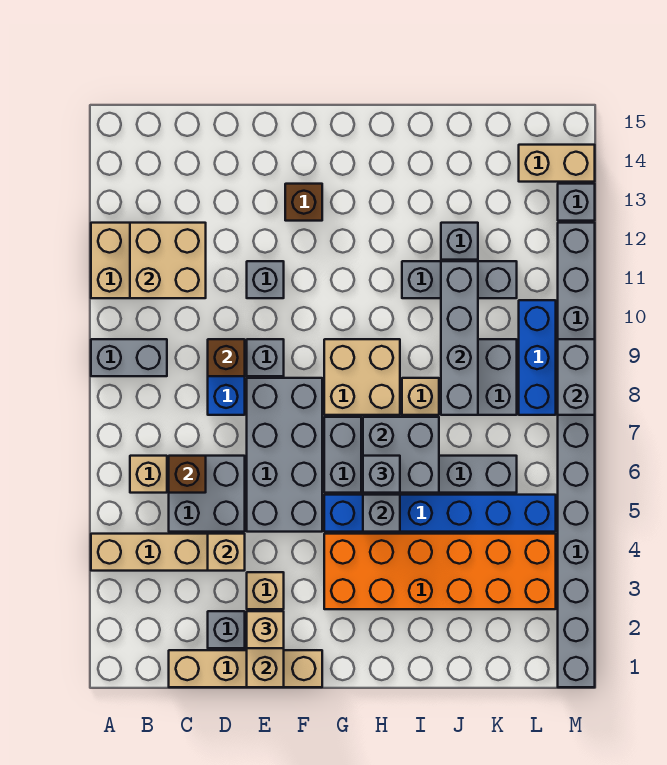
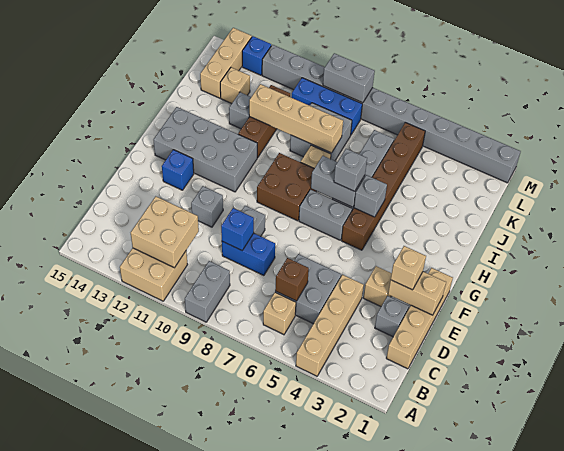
tan brick D4 level 2 -> tan brick K13 level 1
brown brick D9 level 2 -> blue brick D9 level 2
grey brick E5:F8 level 1 -> grey brick G11:H14 level 1
brown brick F13 level 1 -> blue brick F13 level 1
orange brick G3:L4 level 1 -> none
blue brick G5:L5 level 1 -> brown brick G5:L5 level 1
tan brick G8:H9 level 1 -> brown brick G8:H9 level 1
grey brick H6:I7 level 2 -> grey brick H6:H7 level 2
grey brick I11:K11 level 1 -> brown brick I11:K11 level 1
grey brick J8:J11 level 2 -> tan brick J8:J11 level 2
tan brick L14:M14 level 1 -> tan brick K14:M14 level 1
grey brick M13 level 1 -> blue brick M13 level 1

